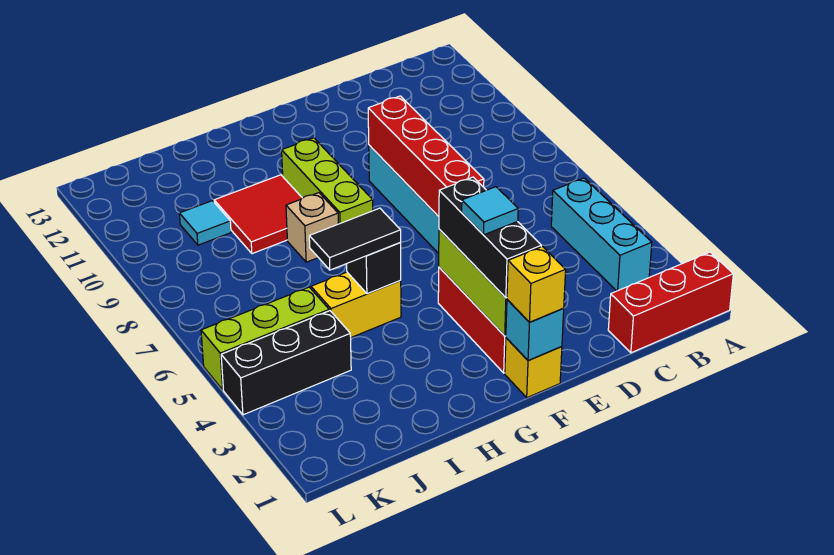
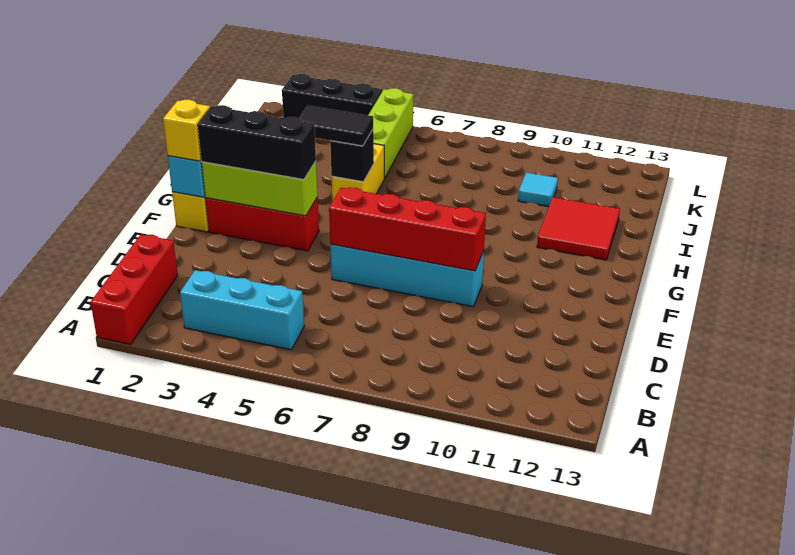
cyan tile F3 level 4 -> none
lime brick G8:G10 level 1 -> none
black tile H5:I5 level 3 -> black tile H4:H5 level 3
tan brick H8 level 1 -> none
red tile H9:I10 level 1 -> red tile H11:I12 level 1
black brick J4:L4 level 1 -> black brick L2:L4 level 1

